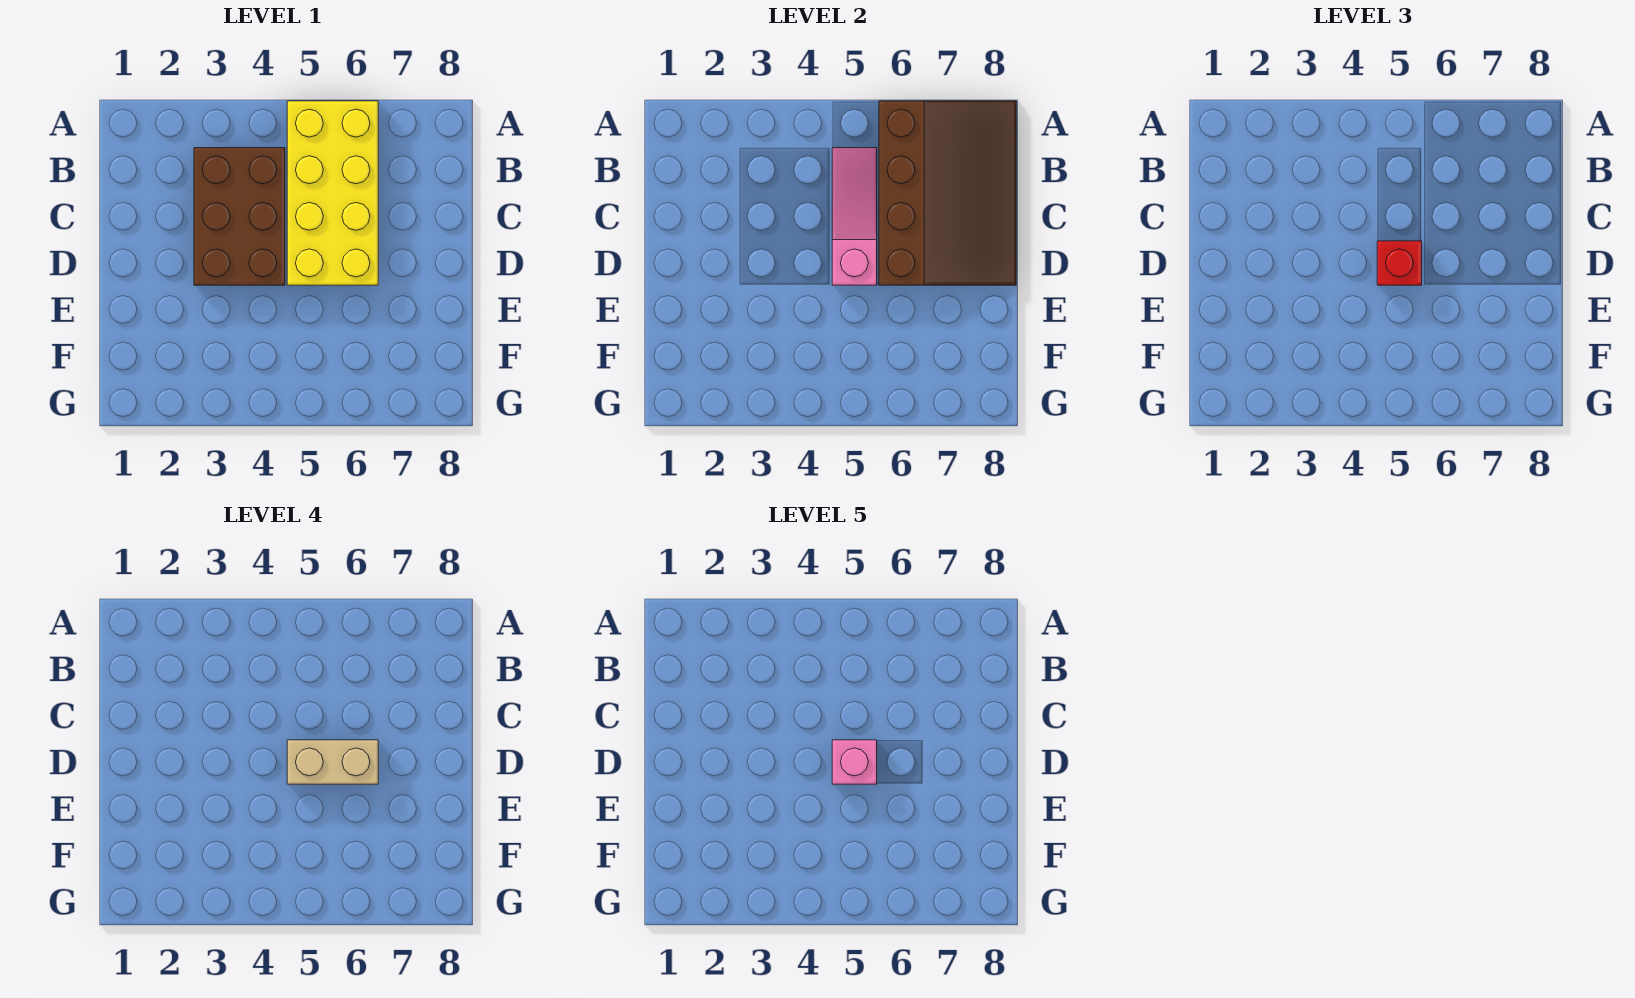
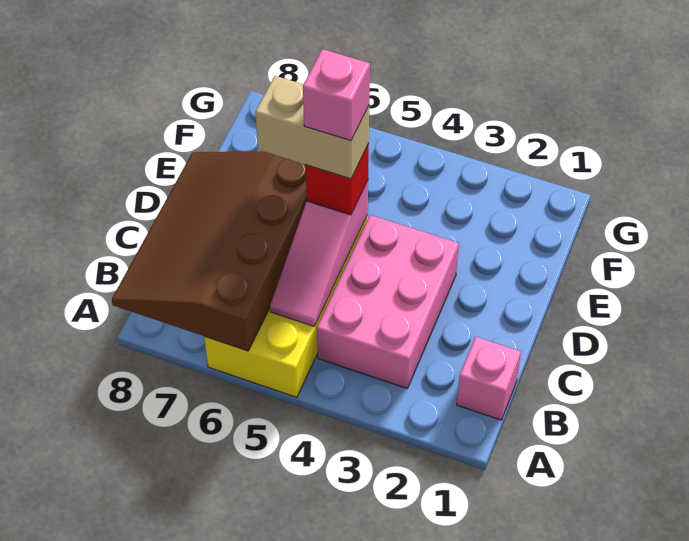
none -> pink brick B1 level 1
brown brick B3:D4 level 1 -> pink brick B3:D4 level 1

